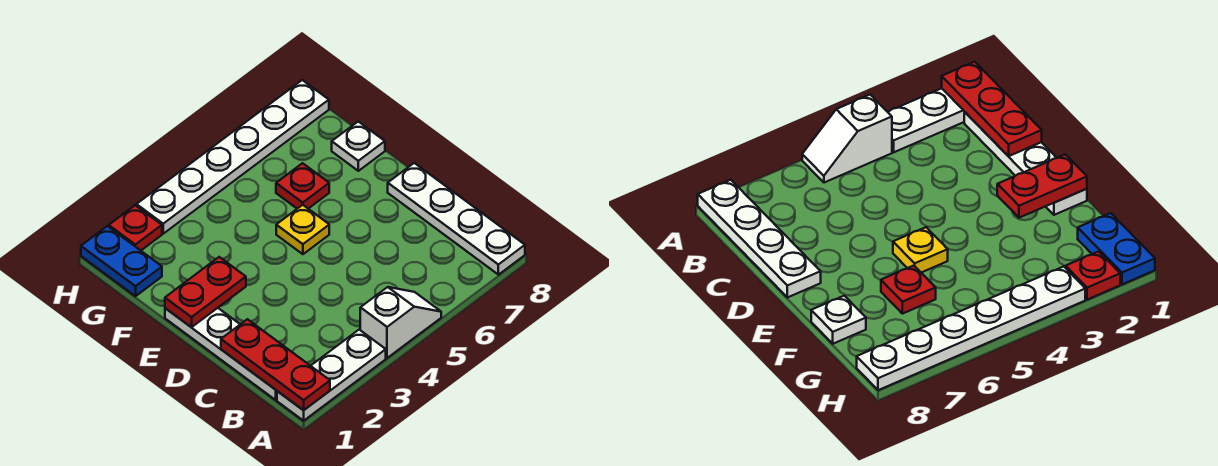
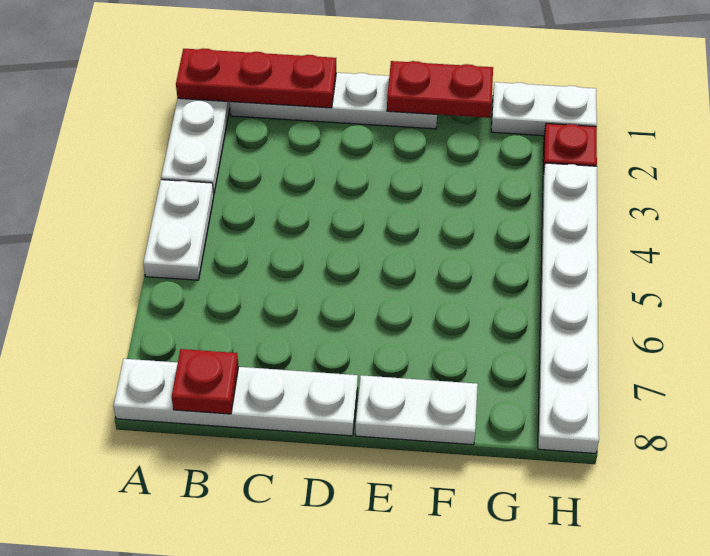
white slope A4:A5 level 1 top 4 -> white plate A4:A5 level 1
red plate E1:E2 level 2 -> red plate E1:F1 level 2
yellow plate E5 level 1 -> none
red plate F6 level 1 -> red plate B8 level 2
white plate F8 level 1 -> white plate E8:F8 level 1
blue plate G1:H1 level 1 -> white plate G1:H1 level 1

